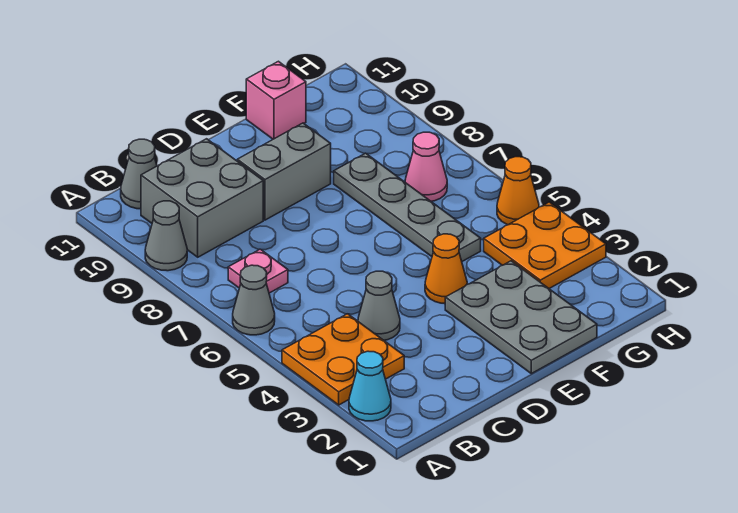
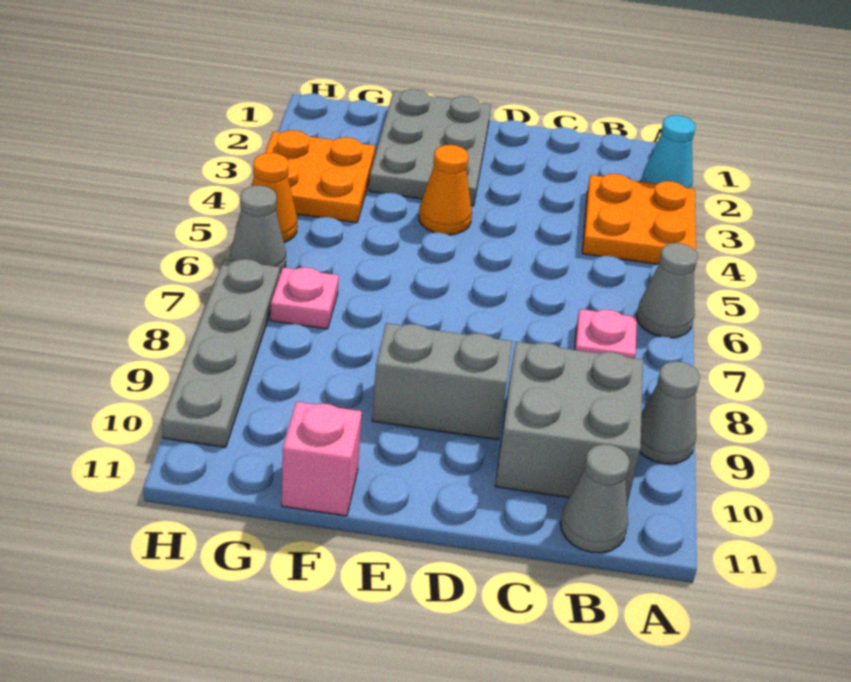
grey cone C4 level 1 -> grey cone H6 level 1
grey plate F5:F8 level 1 -> grey plate H7:H10 level 1
pink cone G7 level 1 -> pink plate G7 level 1

